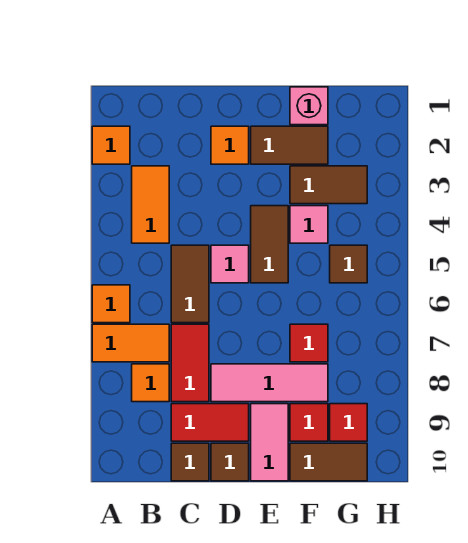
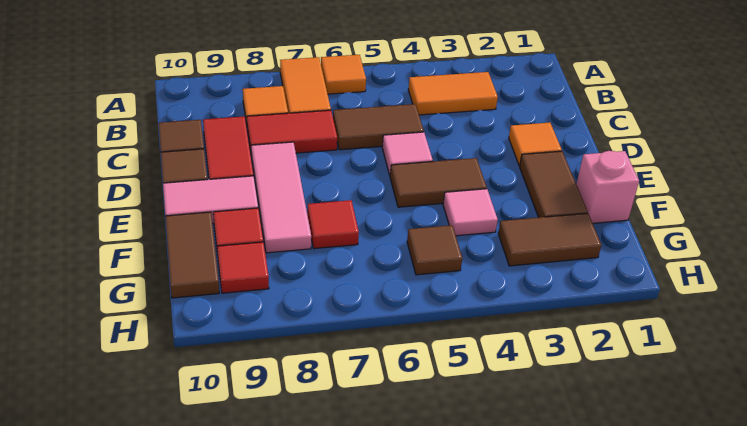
orange tile A2 level 1 -> none
brown tile F3:G3 level 1 -> brown tile G2:G3 level 1

